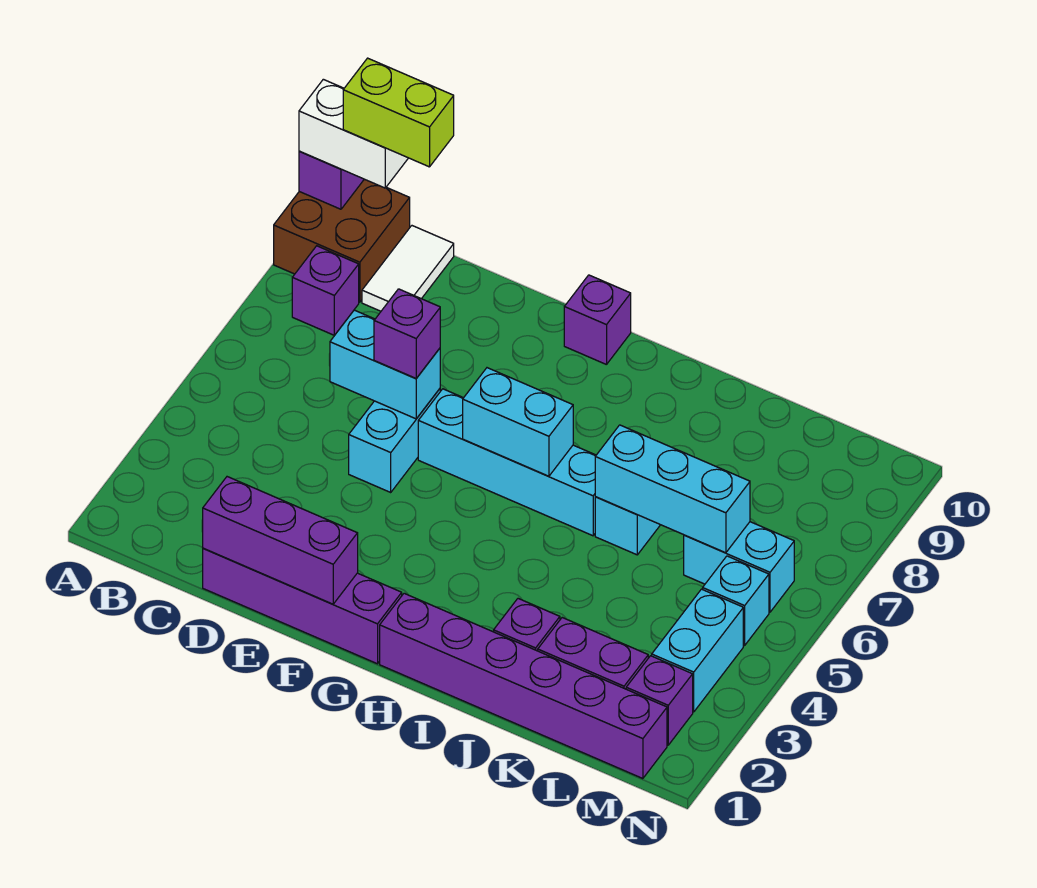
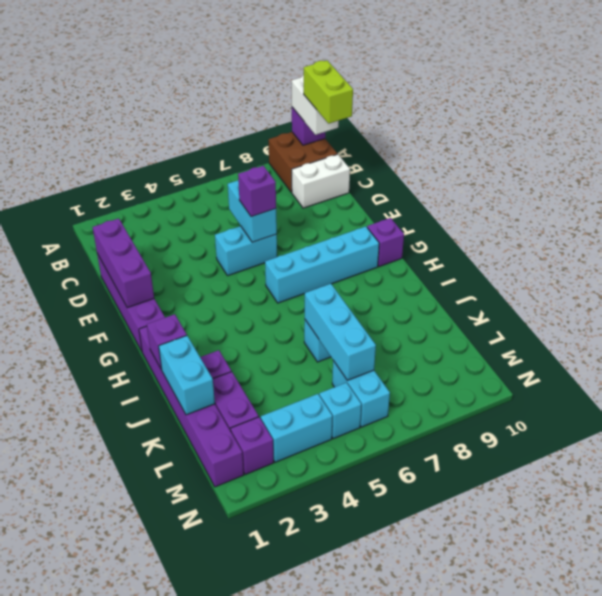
purple brick B8 level 1 -> purple brick I1 level 2
white tile C9:C10 level 1 -> white brick C9:C10 level 1
cyan brick F6:I6 level 1 -> cyan brick G6:G9 level 1
cyan brick G6:H6 level 2 -> cyan brick J1:K1 level 2

